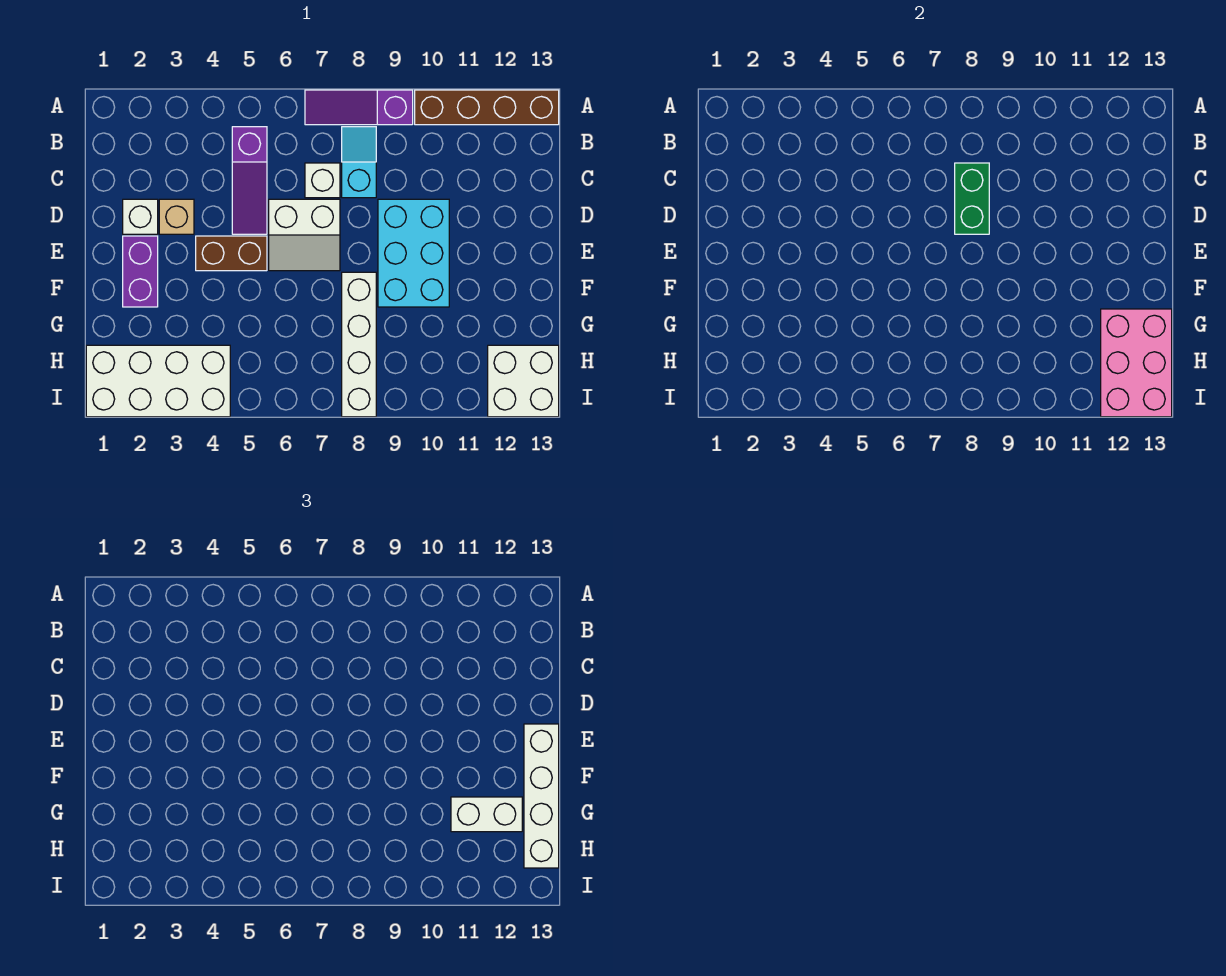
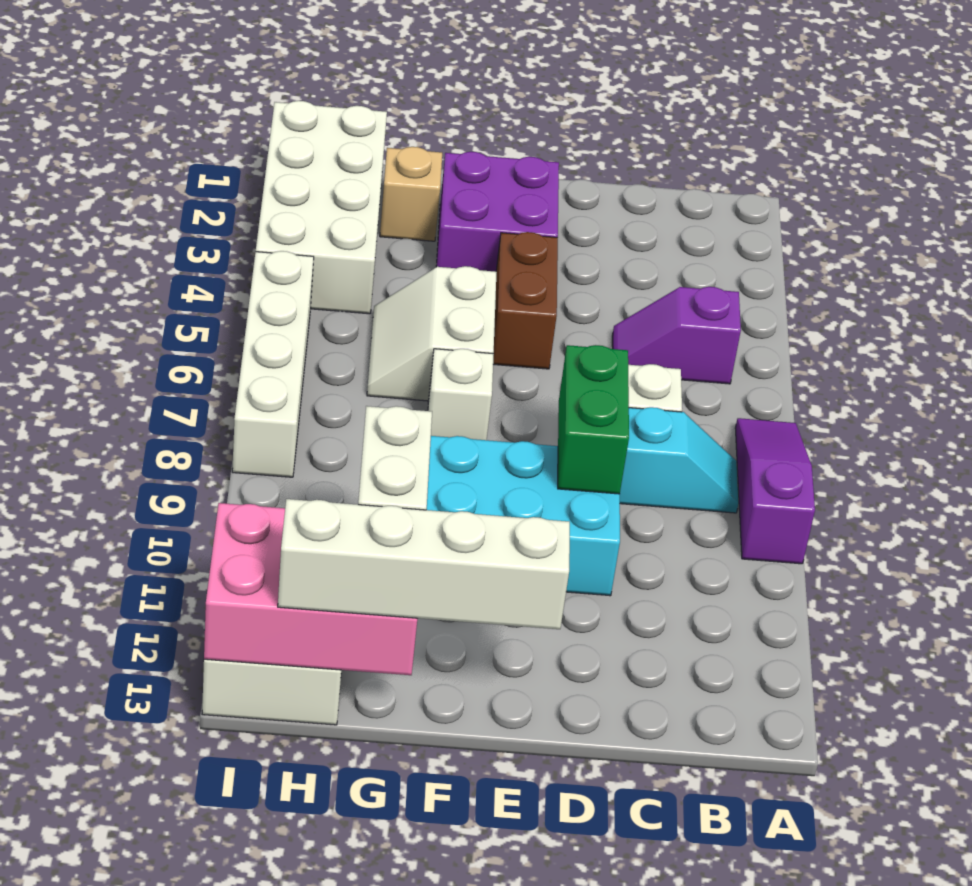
brown brick A10:A13 level 1 -> none
purple slope B5:D5 level 1 top B -> purple slope B5:C5 level 1 top B
green brick C8:D8 level 2 -> green brick D8:D9 level 2
white brick D2 level 1 -> white brick F7 level 1
tan brick D3 level 1 -> tan brick G2 level 1
white slope D6:E7 level 1 top D -> white slope F5:G6 level 1 top F
purple brick E2:F2 level 1 -> purple brick E2:F3 level 1
white brick F8:I8 level 1 -> white brick I5:I8 level 1

